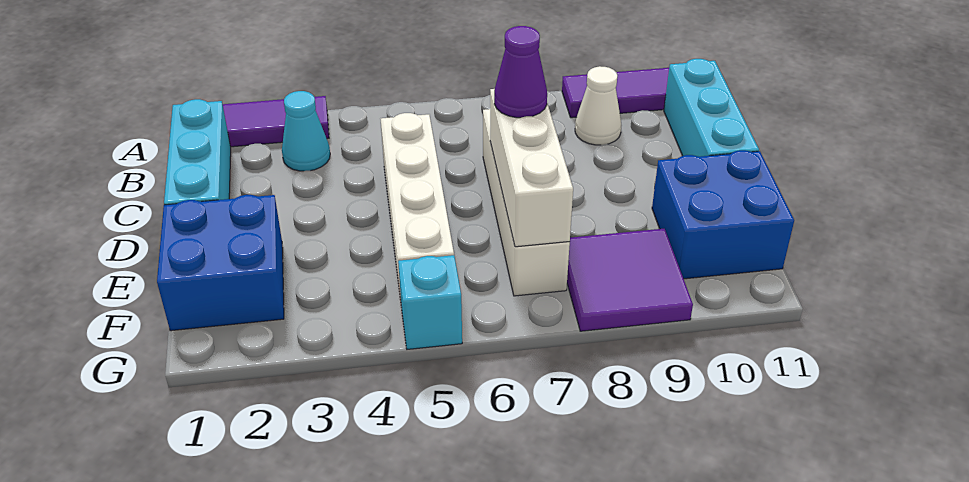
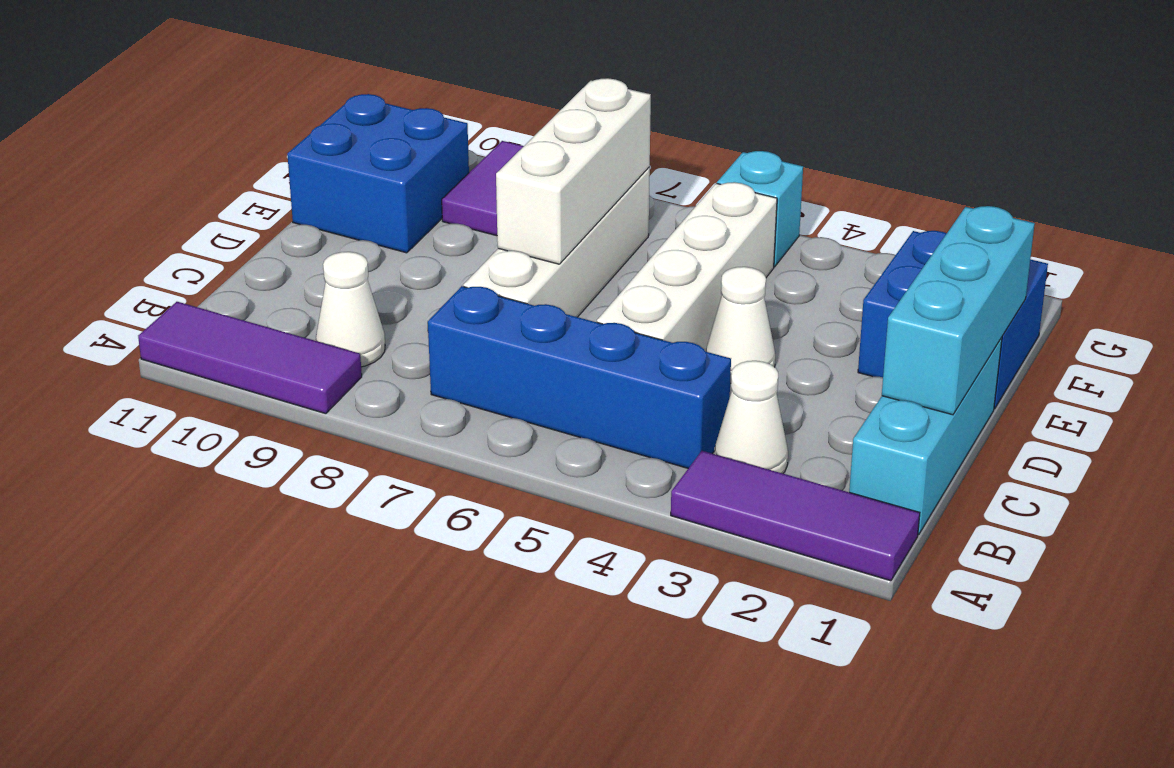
cyan cone B3 level 1 -> white cone B3 level 1
none -> blue brick B4:B7 level 1
cyan brick B11:D11 level 1 -> cyan brick C1:E1 level 2
none -> white cone D4 level 1
purple cone D7 level 3 -> none

